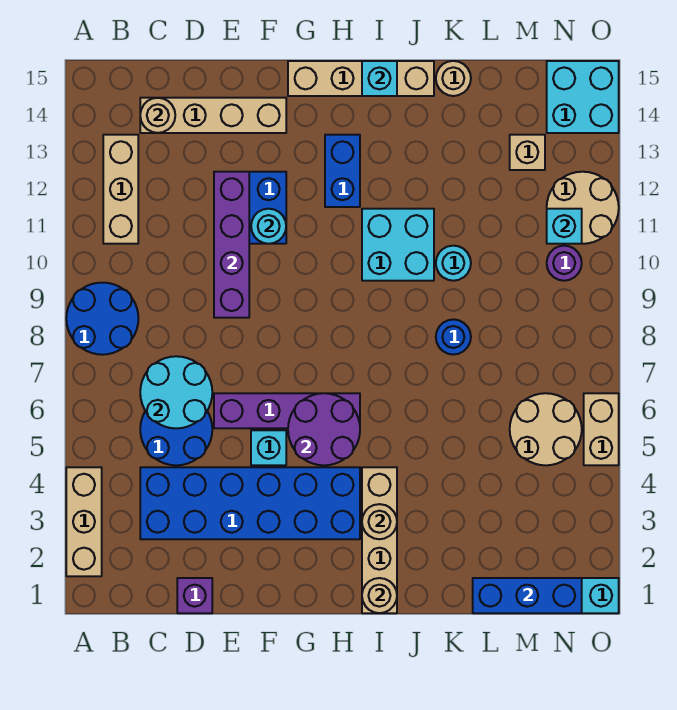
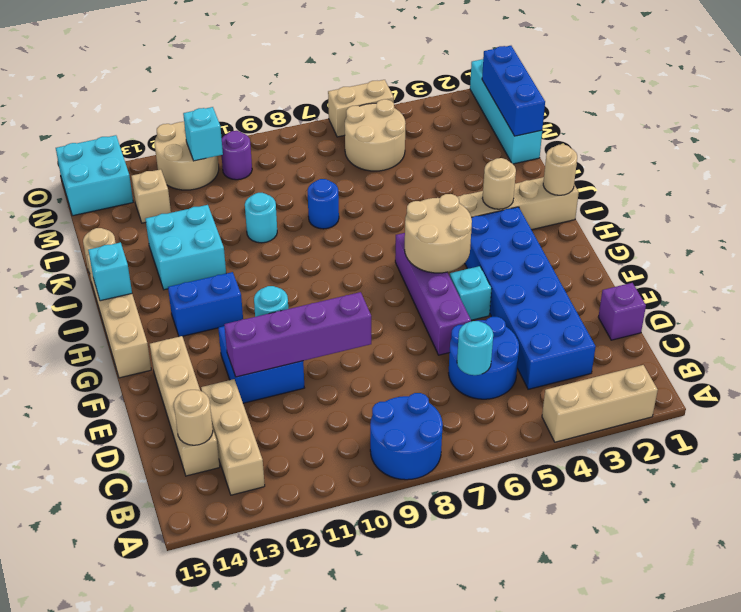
tan brick B11:B13 level 1 -> tan brick B13:D13 level 1
cyan round brick C6:D7 level 2 -> cyan round brick C6 level 2
purple round brick G5:H6 level 2 -> tan round brick G5:H6 level 2
cyan brick I10:J11 level 1 -> cyan brick J12:K13 level 1

